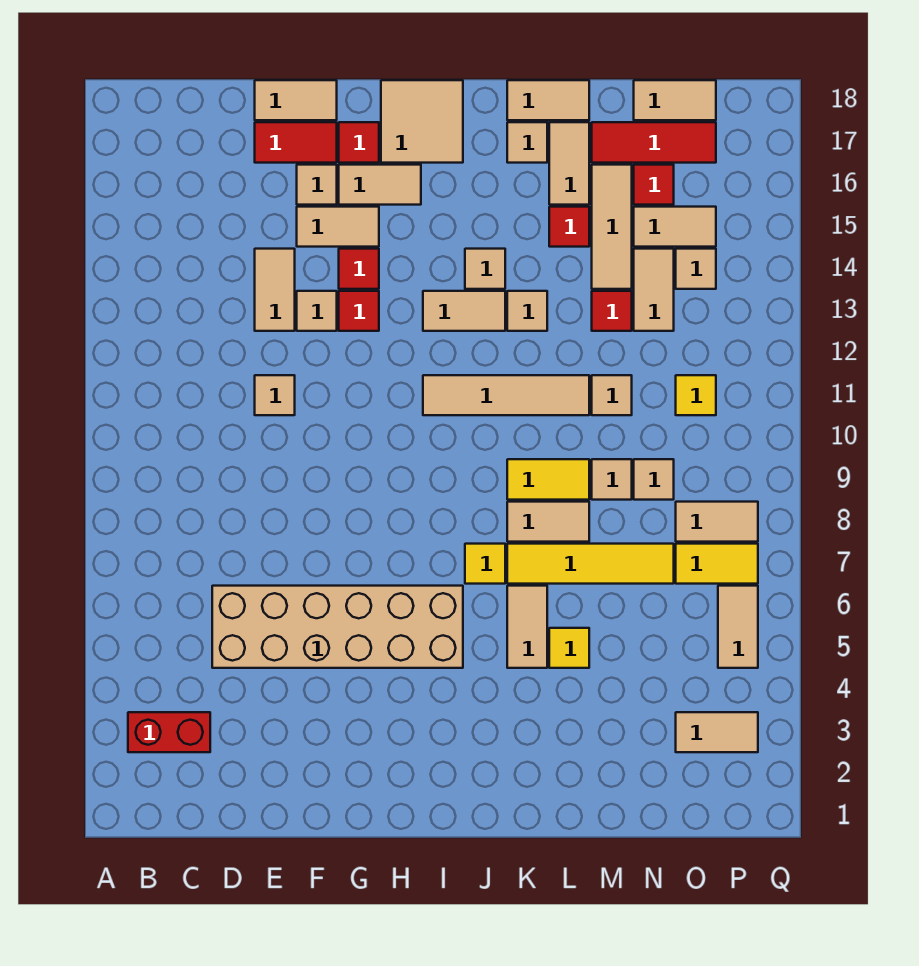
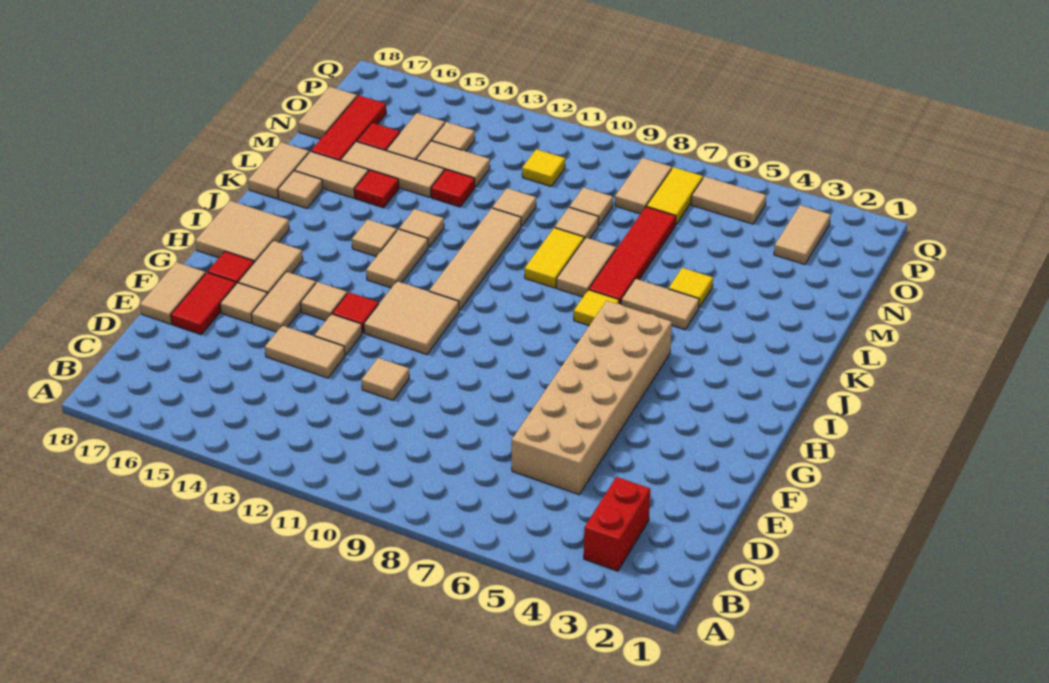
none -> tan tile G11:H12 level 1
red tile G14 level 1 -> tan tile G14 level 1
yellow tile K7:N7 level 1 -> red tile K7:N7 level 1

